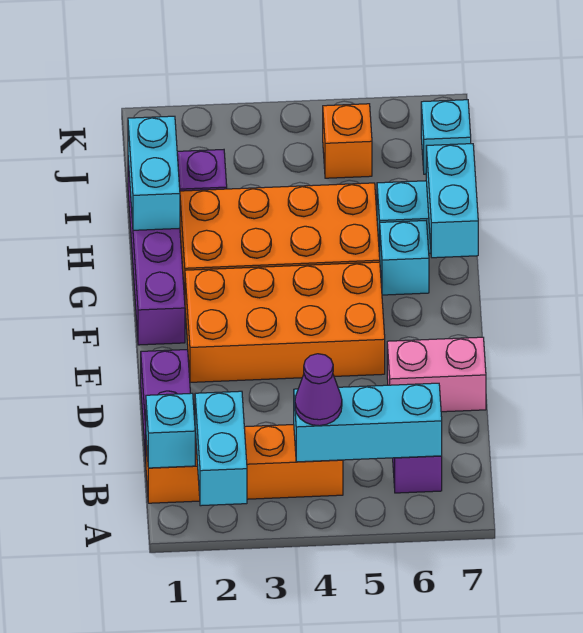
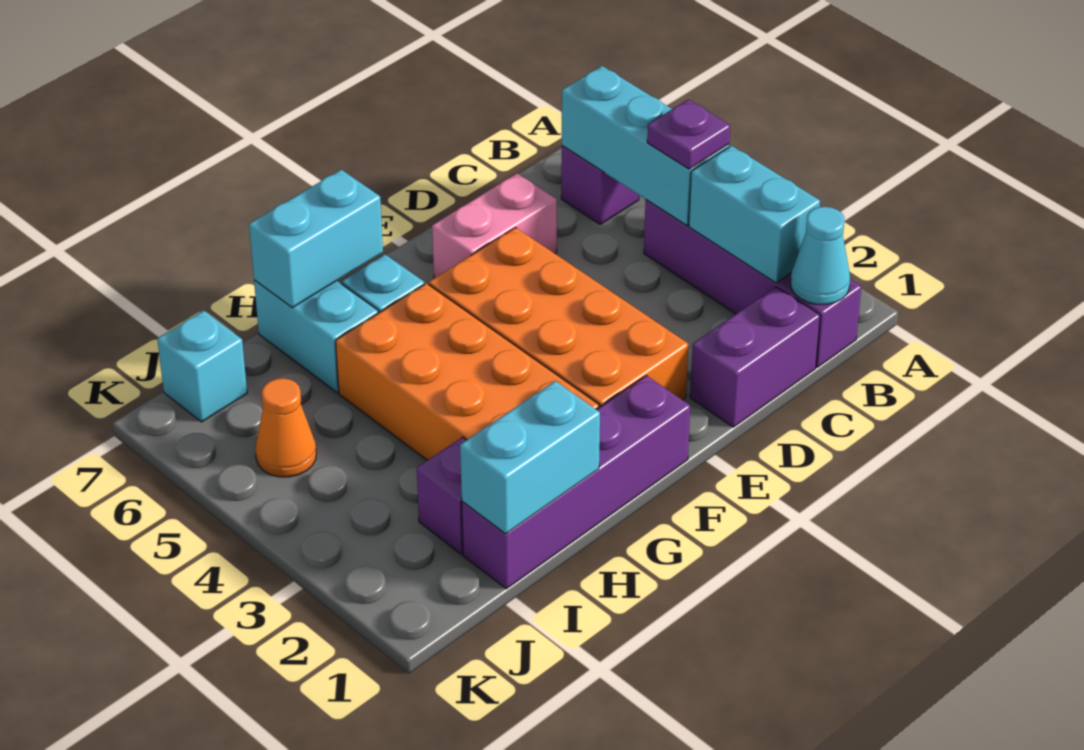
cyan brick A2:B2 level 2 -> cyan brick B2:B3 level 2
orange brick B1:B4 level 1 -> purple brick B1:B4 level 1
cyan brick B1 level 2 -> cyan cone B1 level 2
purple cone B4 level 3 -> purple plate B4 level 3
pink brick D6:D7 level 1 -> pink brick D6:E6 level 1
orange brick J5 level 1 -> orange cone J5 level 1

